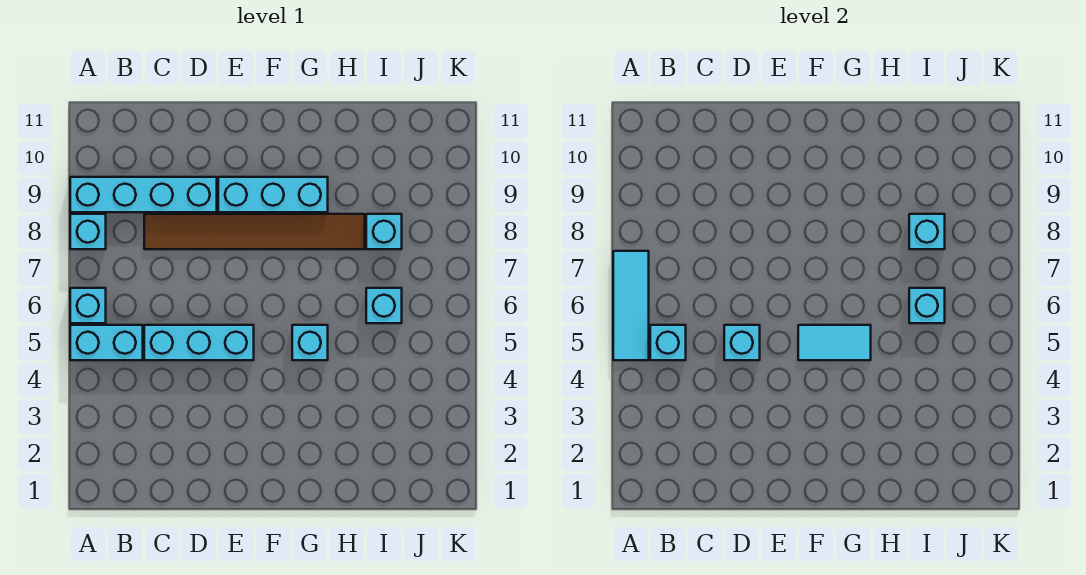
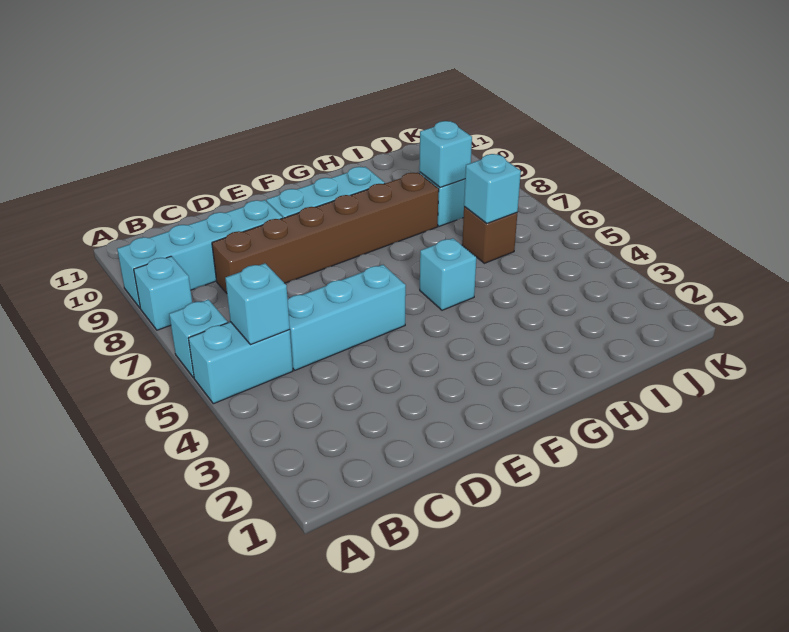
cyan tile A5:A7 level 2 -> none
brown tile C8:H8 level 1 -> brown brick C8:H8 level 1
cyan brick D5 level 2 -> none
cyan tile F5:G5 level 2 -> none
cyan brick I6 level 1 -> brown brick I6 level 1

